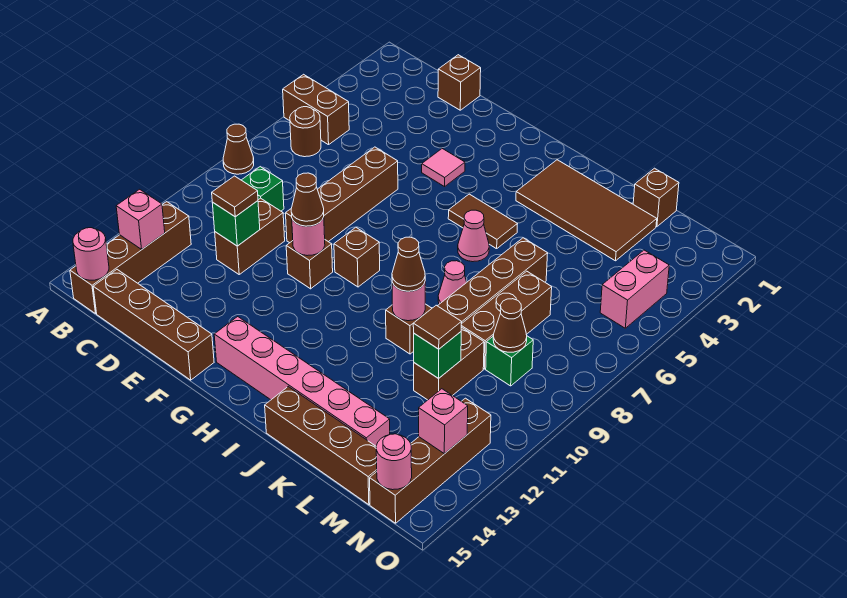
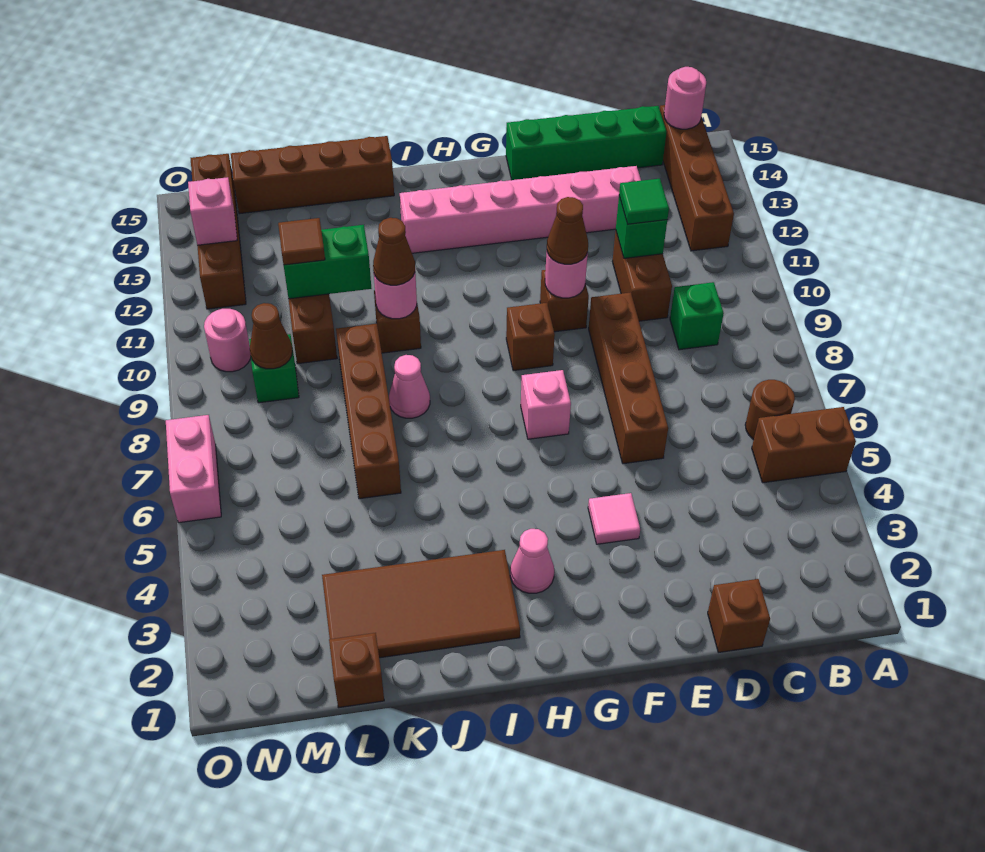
brown cone A8 level 1 -> none
pink brick B13 level 2 -> pink brick G7 level 1
brown brick C15:F15 level 1 -> green brick C15:F15 level 1
brown tile D11 level 3 -> green tile D11 level 3
pink brick G14:L14 level 1 -> pink brick D13:I13 level 1
brown tile H5:I5 level 1 -> none
pink cone I6 level 1 -> pink cone H3 level 1
brown brick L7:L9 level 1 -> none
green brick L11 level 2 -> green brick K11:L11 level 2
pink brick N4:N5 level 1 -> pink brick O6:O7 level 1
pink round brick N15 level 2 -> pink round brick N10 level 1

